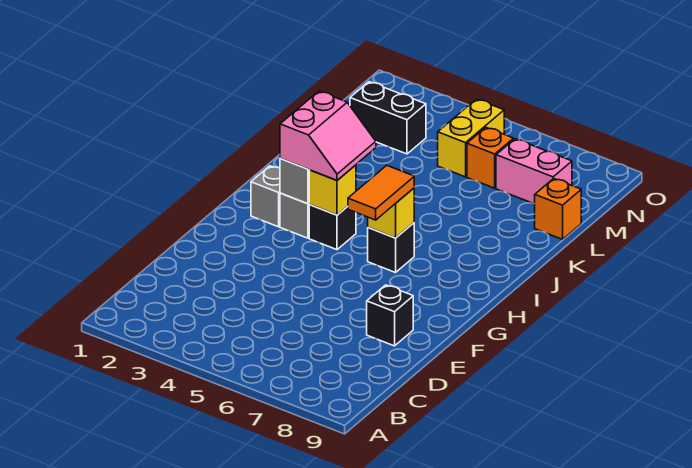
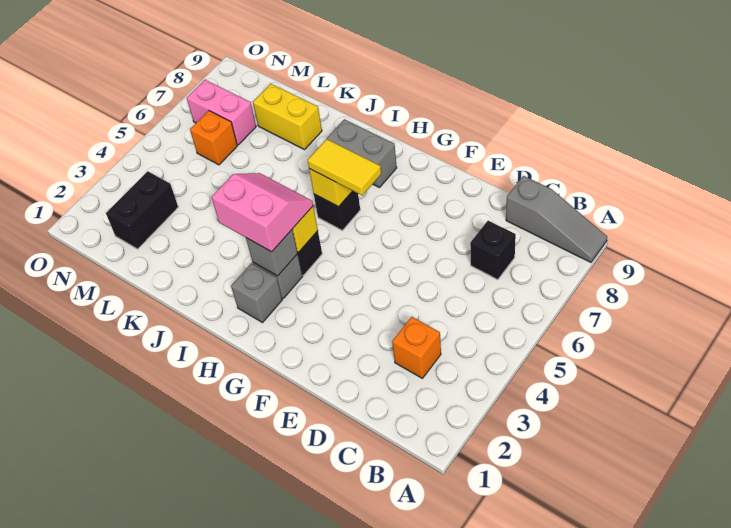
none -> grey slope A9:C9 level 1 top C
black brick E8 level 1 -> black brick C7 level 1
orange tile G6:H6 level 3 -> yellow tile G6:H6 level 3
none -> grey brick H8:I8 level 1
orange brick L9 level 1 -> orange brick C3 level 1
yellow brick M5:N5 level 1 -> yellow brick K8:L8 level 1
pink brick M7:M8 level 1 -> pink brick M7:N7 level 1

